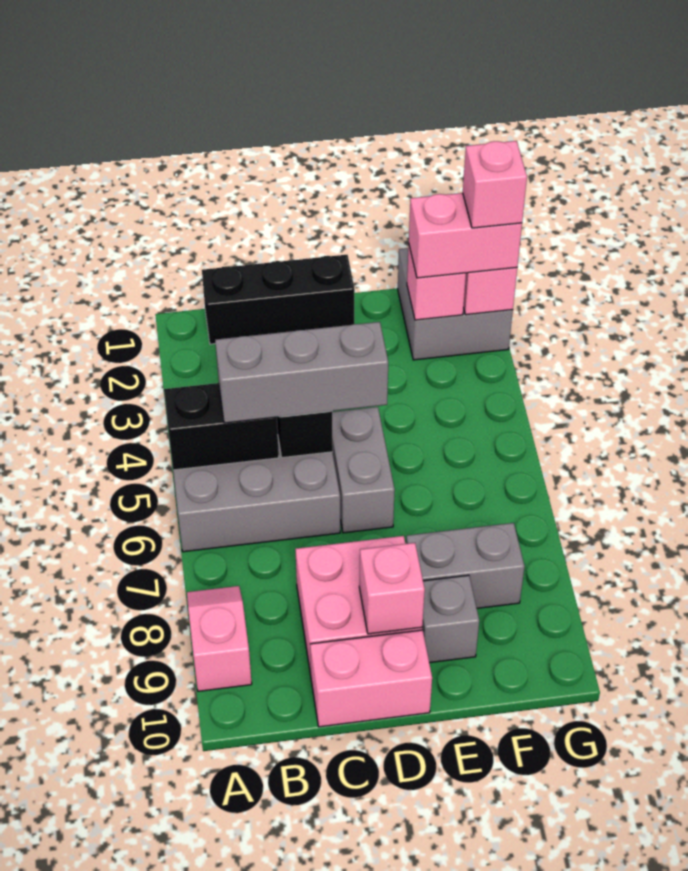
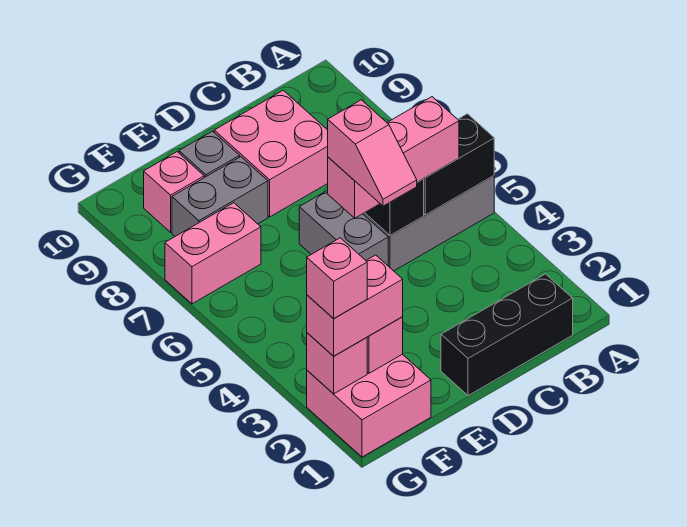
pink slope A8:A9 level 1 top 9 -> pink slope D4:D5 level 4 top 5
grey brick B5:D5 level 3 -> pink brick B5:D5 level 3
pink brick C10:D10 level 1 -> pink brick F7:G7 level 1
pink brick D9 level 2 -> pink brick F9 level 1
grey brick F1:G2 level 1 -> pink brick F1:G2 level 1

